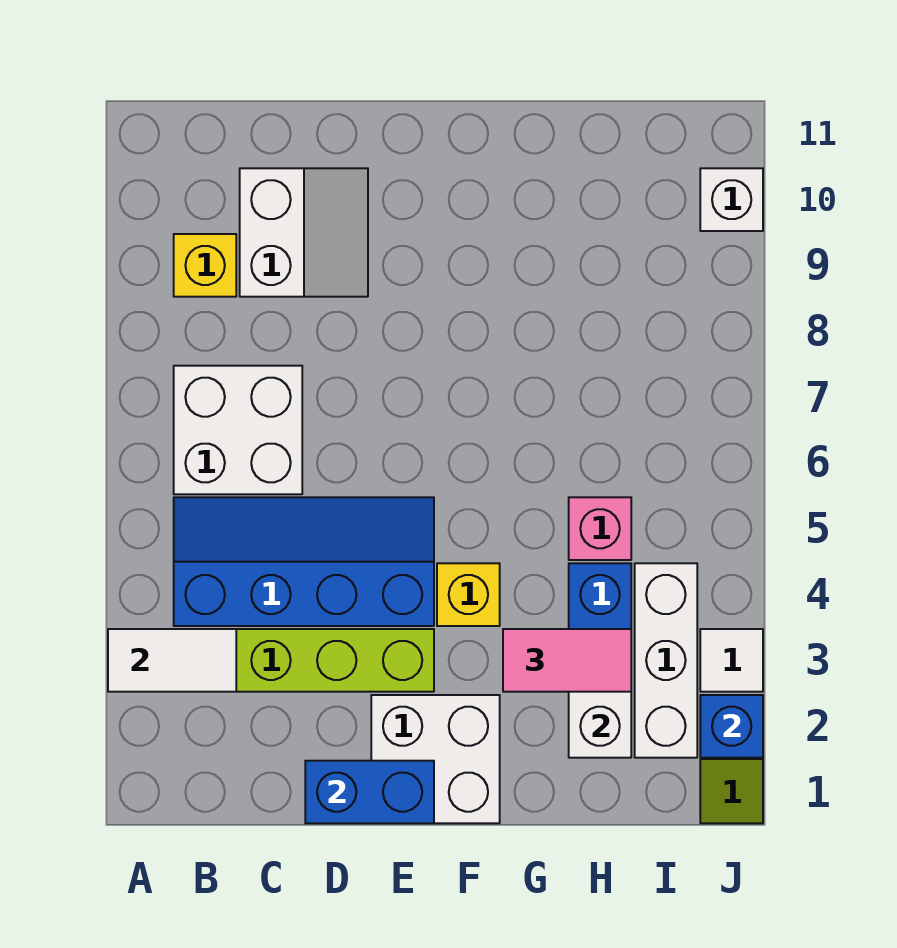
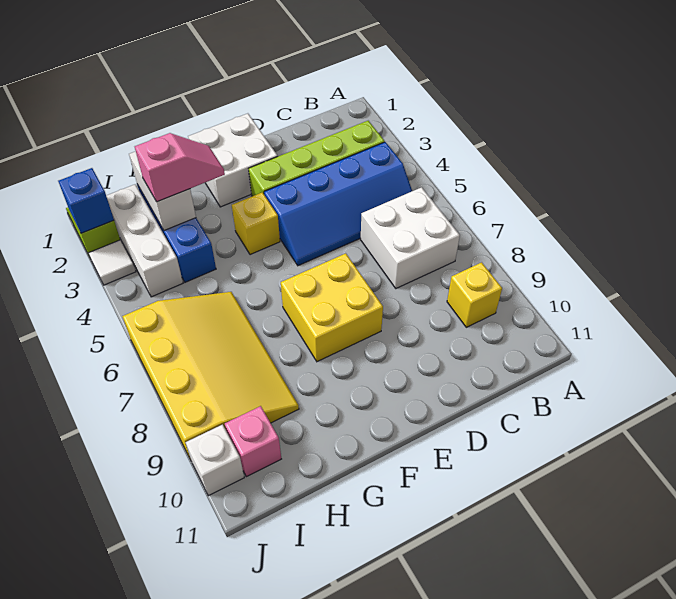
white tile A3:B3 level 2 -> none
white slope C9:D10 level 1 top C -> none
blue brick D1:E1 level 2 -> none
none -> yellow brick E7:F8 level 1
pink tile G3:H3 level 3 -> pink slope G3:H3 level 3 top H
pink brick H5 level 1 -> pink brick I10 level 1
none -> yellow slope H6:J9 level 1 top J

